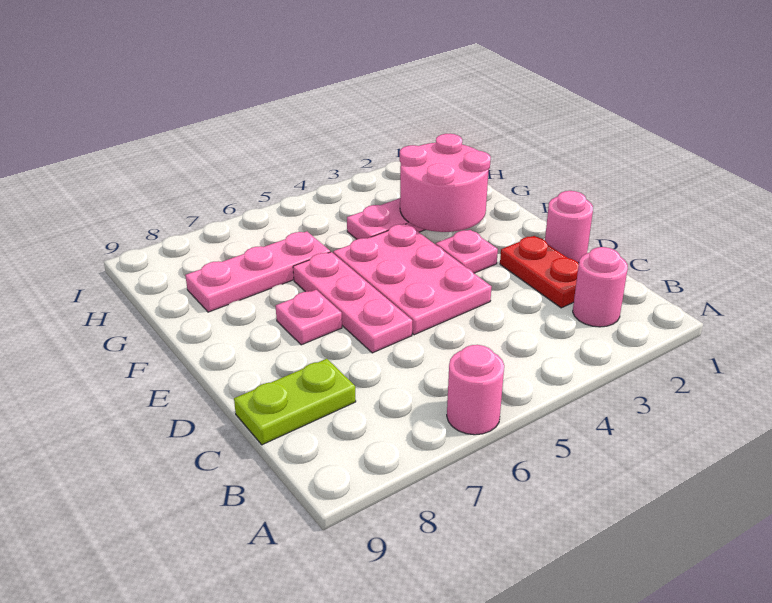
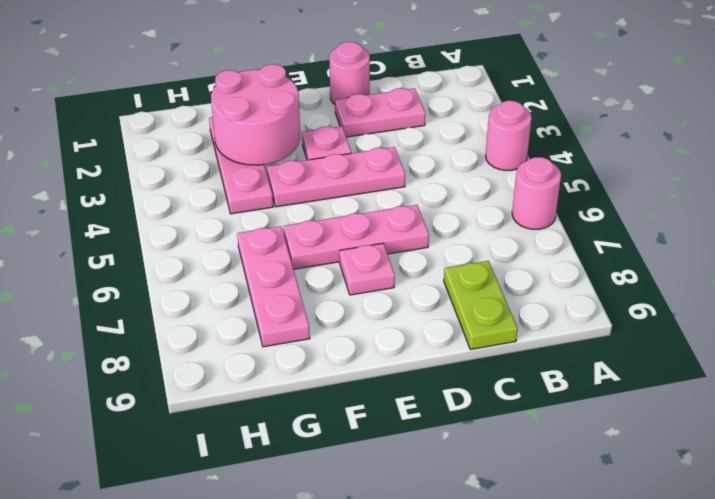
pink round brick B2 level 1 -> pink round brick A4 level 1
red plate C2:D2 level 1 -> pink plate C2:D2 level 1
pink plate D4:F5 level 1 -> pink plate D4:F4 level 1

